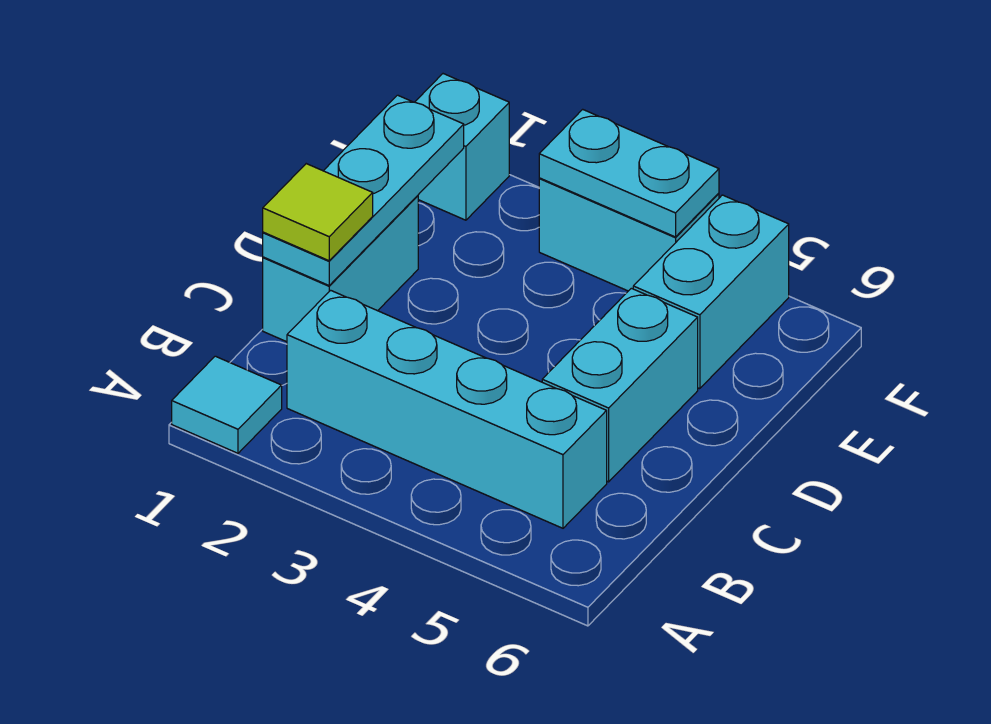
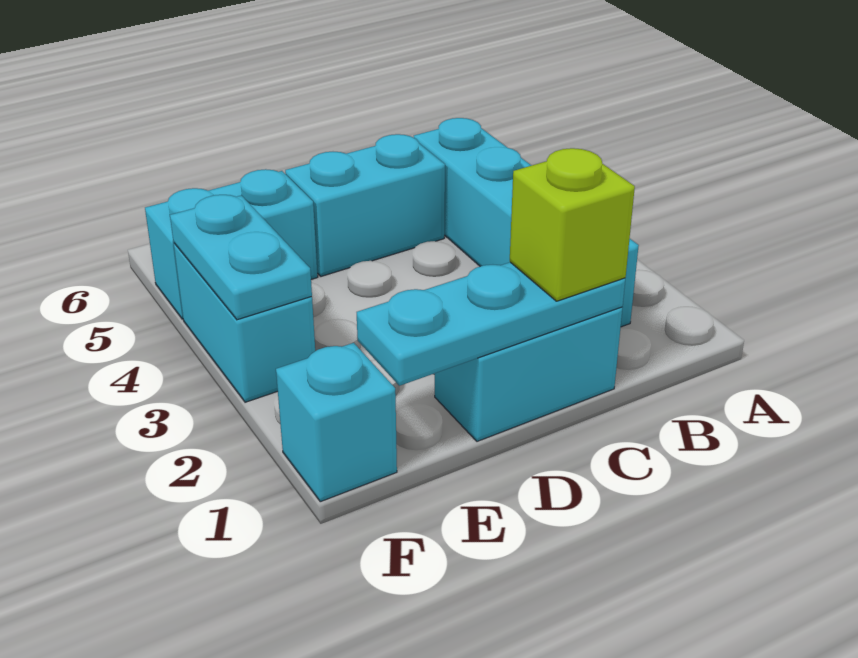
cyan tile A1 level 1 -> none
lime tile C1 level 3 -> lime brick C1 level 3

